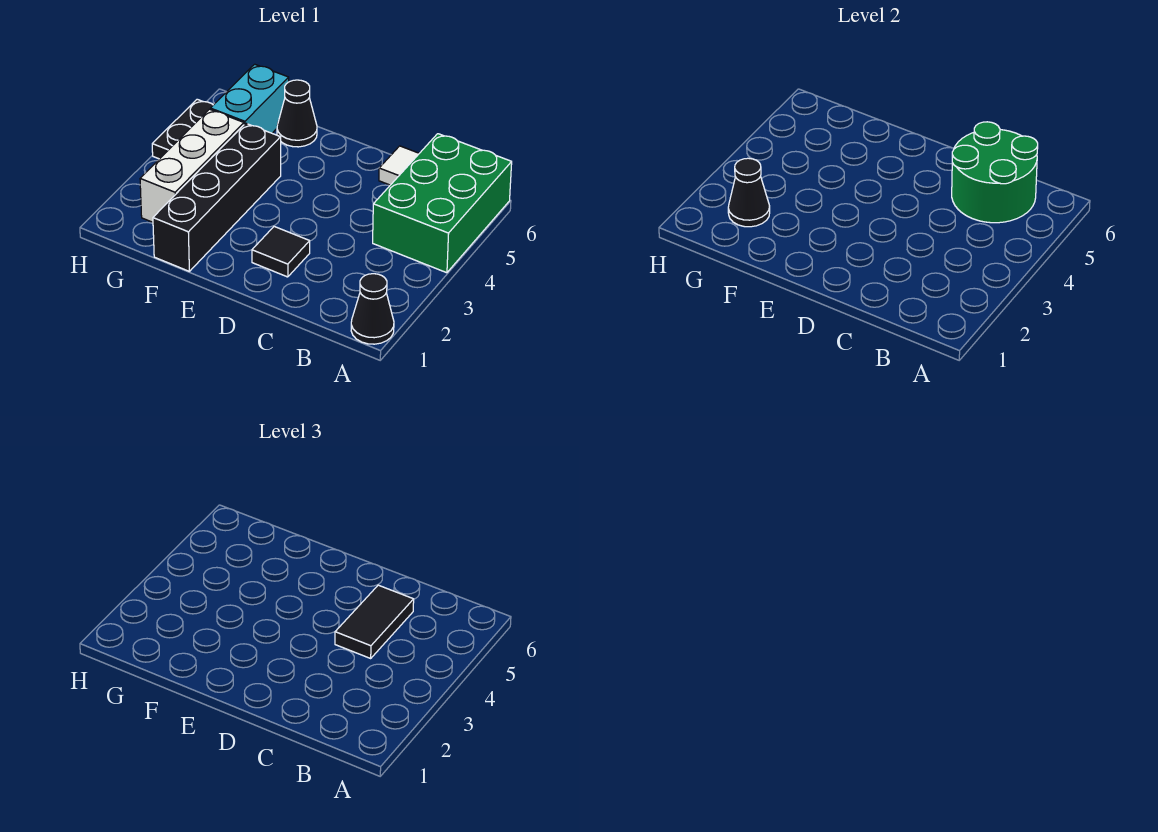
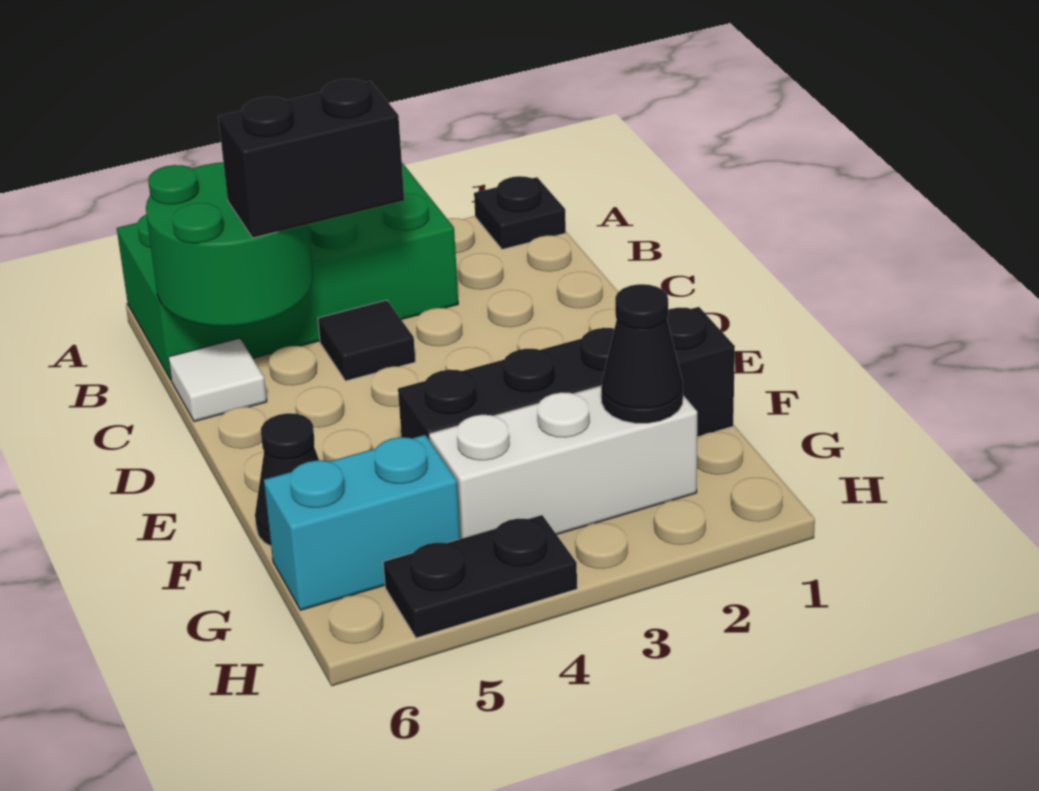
black cone A1 level 1 -> black plate A1 level 1
green brick A4:B6 level 1 -> green brick A3:B6 level 1
black tile C4:C5 level 3 -> black brick C4:C5 level 3
black tile D2 level 1 -> black tile C4 level 1

